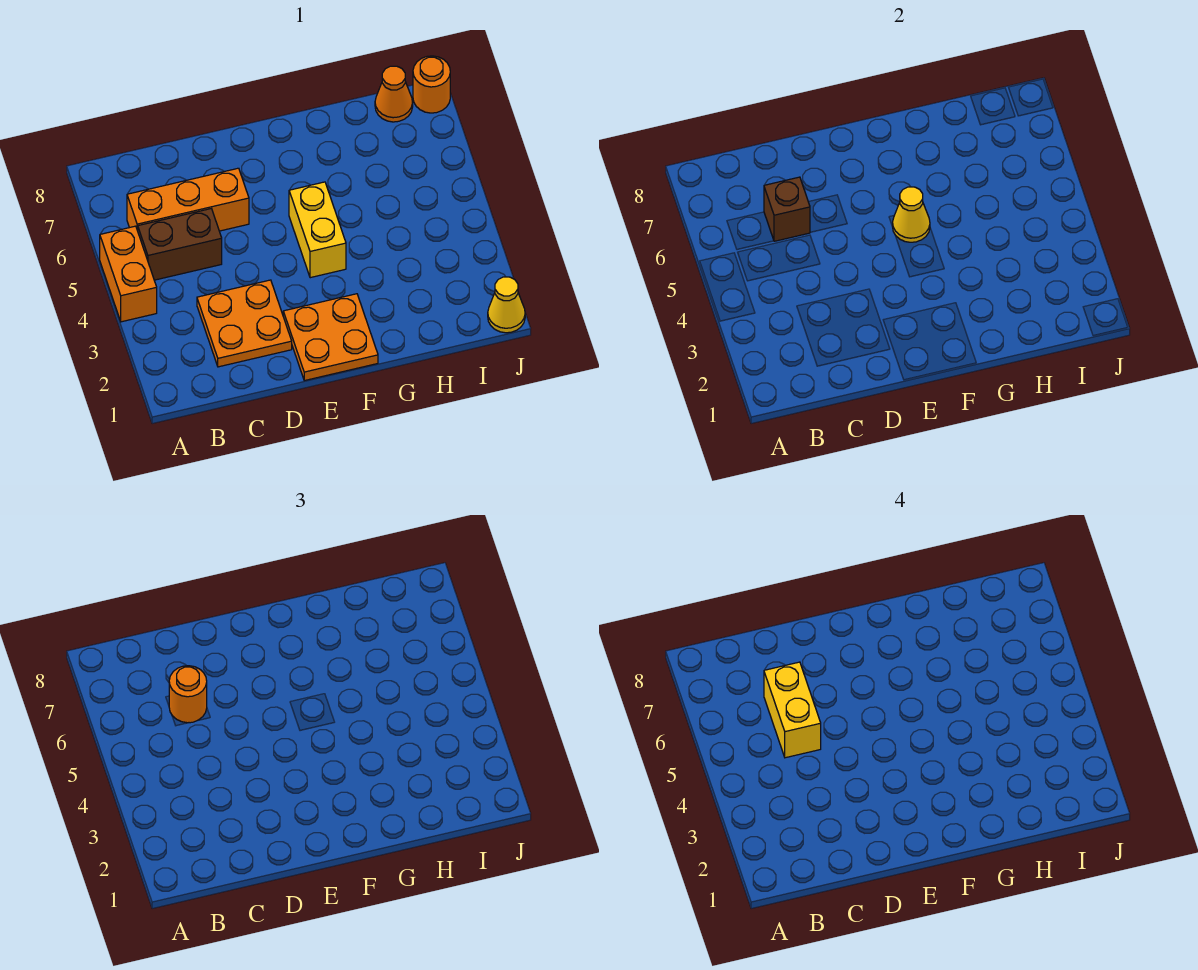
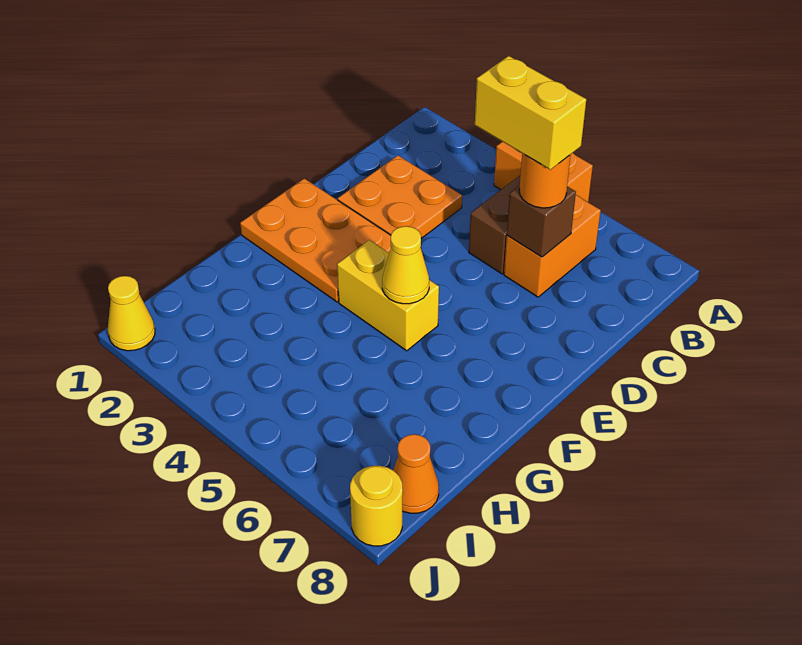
orange brick B6:D6 level 1 -> orange brick B6:C6 level 1
orange plate E1:F2 level 1 -> orange plate E1:F3 level 1
orange round brick J8 level 1 -> yellow round brick J8 level 1

